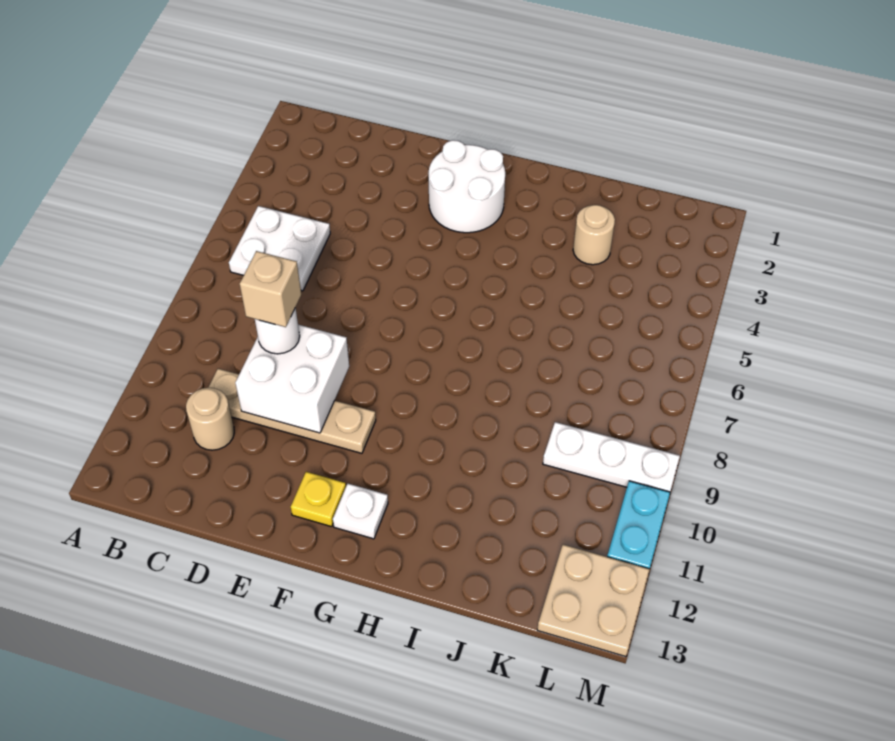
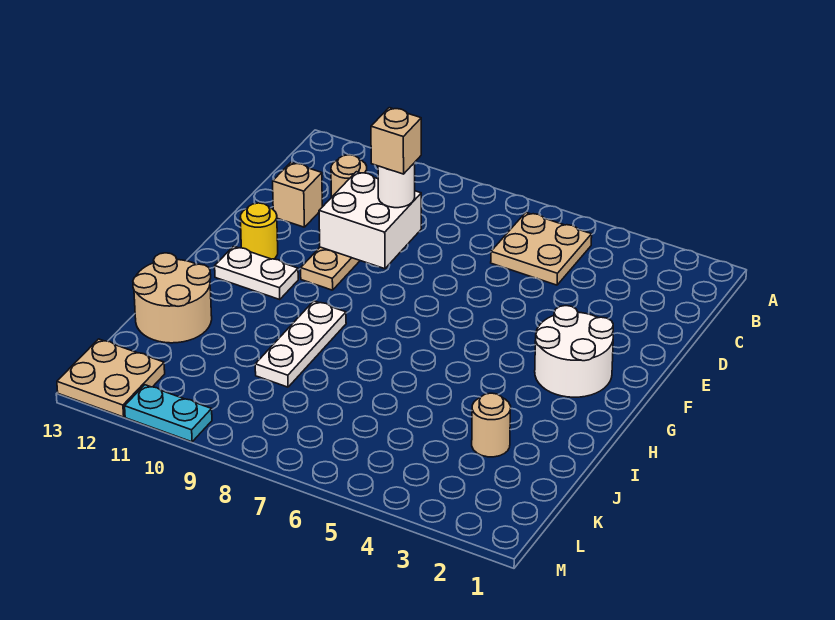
white plate B5:C6 level 1 -> tan plate B5:C6 level 1
none -> tan brick D12 level 1
yellow plate F12 level 1 -> yellow round brick F12 level 1
white plate G12 level 1 -> white plate G11:G12 level 1
none -> tan round brick I12:J13 level 1
white plate K9:M9 level 1 -> white plate H9:J9 level 1

